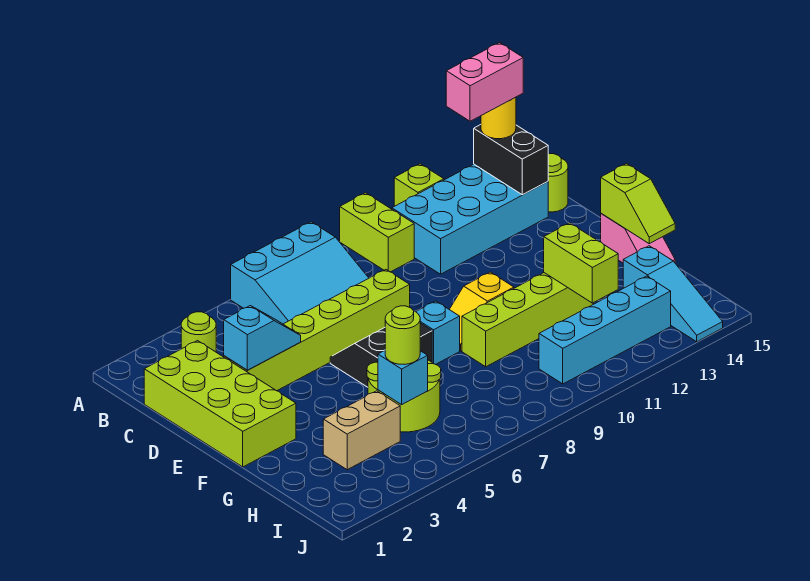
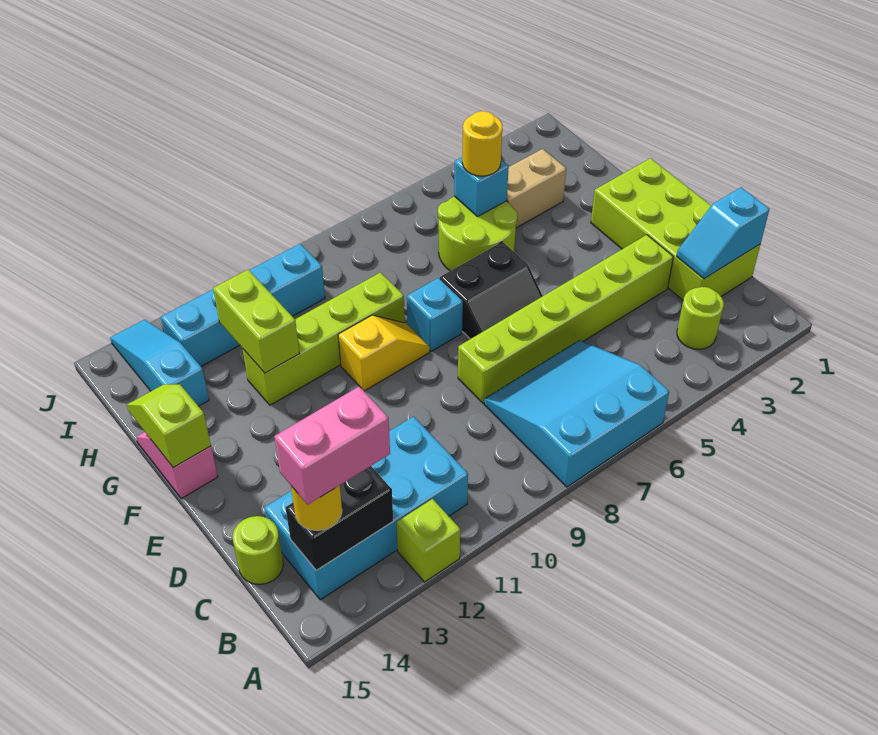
lime brick A10:B10 level 1 -> none
black brick B14:C14 level 2 -> black brick B13:B14 level 2
cyan slope D3:D4 level 2 top 3 -> cyan slope C1:C2 level 2 top 1
lime round brick H5 level 3 -> yellow round brick H5 level 3

